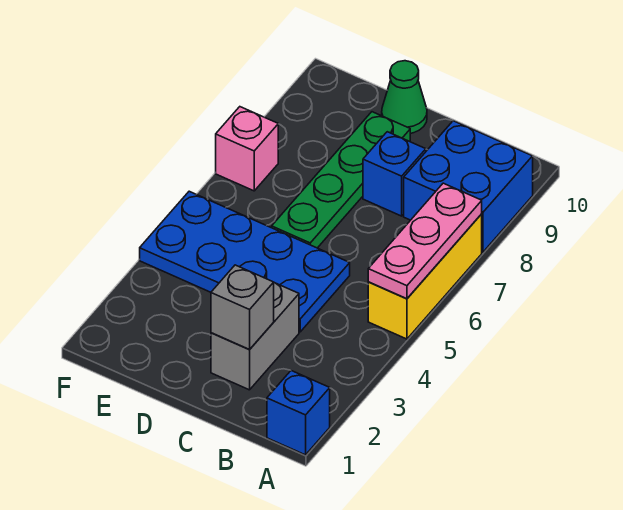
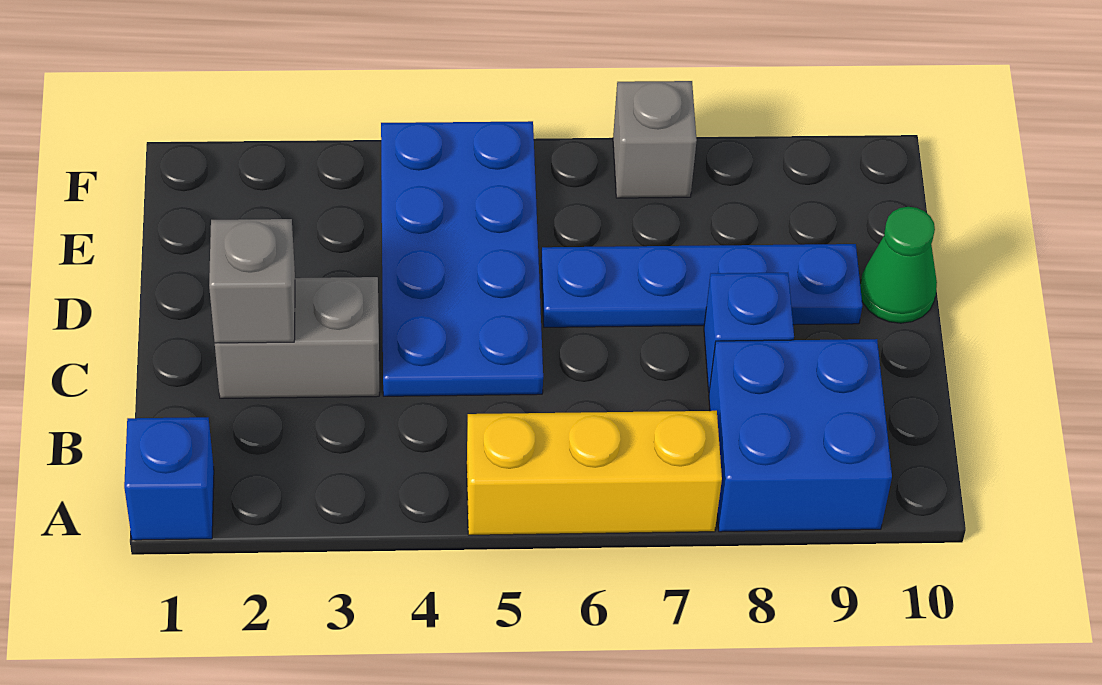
pink plate A5:A7 level 2 -> none
green plate D6:D9 level 1 -> blue plate D6:D9 level 1
pink brick F7 level 1 -> grey brick F7 level 1

